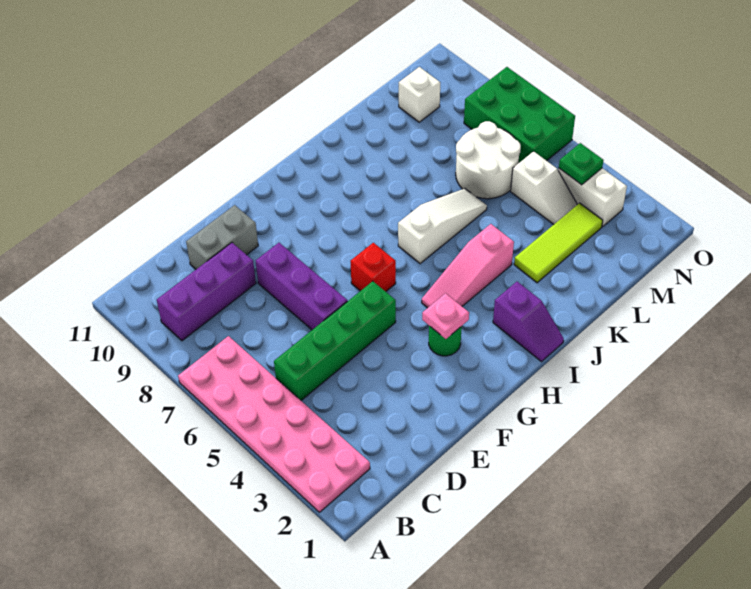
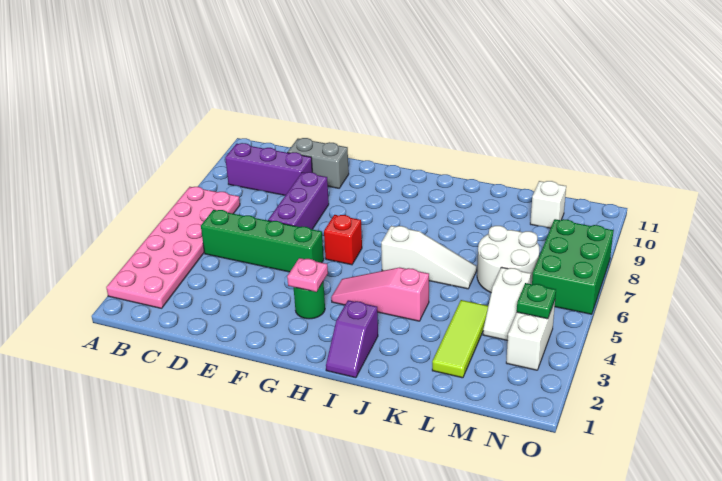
lime tile K3:M3 level 1 -> lime tile L2:L4 level 1

